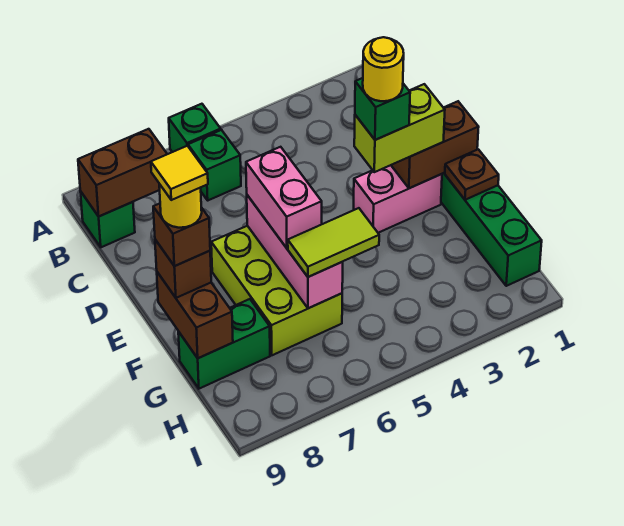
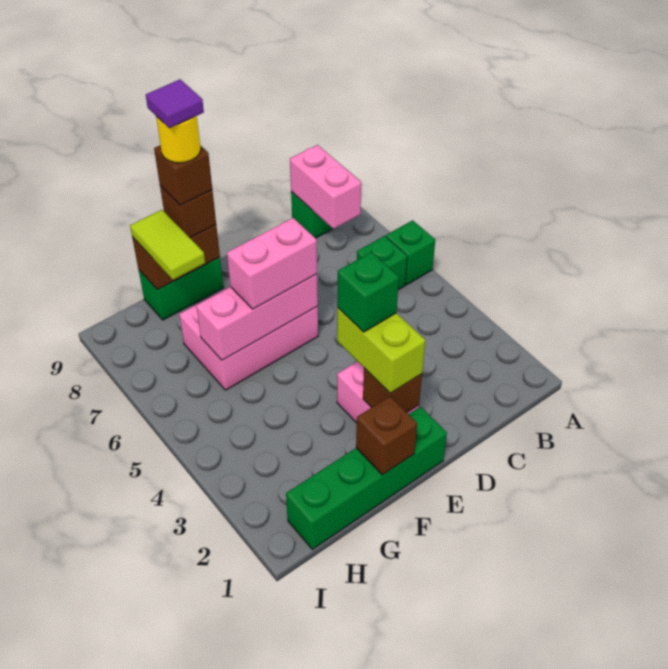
brown brick B8:B9 level 2 -> pink brick B8:B9 level 2
brown brick E1:E2 level 2 -> brown brick E2 level 2
yellow round brick E3 level 5 -> none
lime brick E6:G7 level 1 -> pink brick E6:G7 level 1
brown plate F1 level 2 -> brown brick F1 level 2
yellow tile F9 level 6 -> purple tile F9 level 6
lime tile G5:G6 level 3 -> lime tile G8:G9 level 3
green brick G8:G9 level 1 -> green brick F9:G9 level 1

